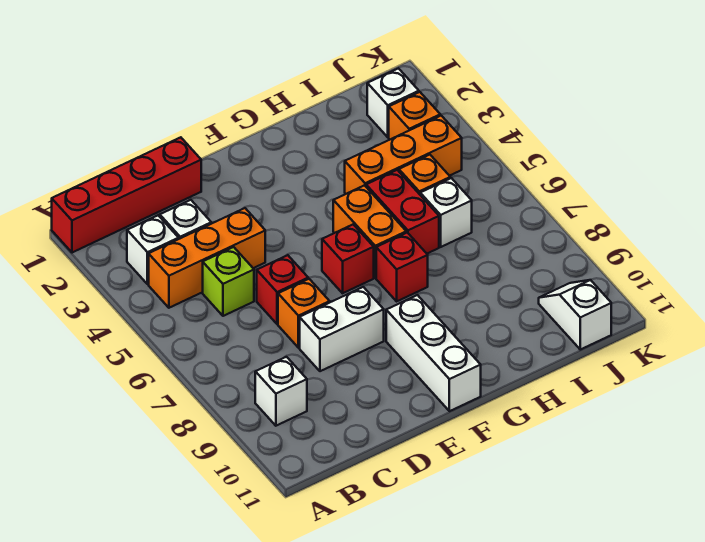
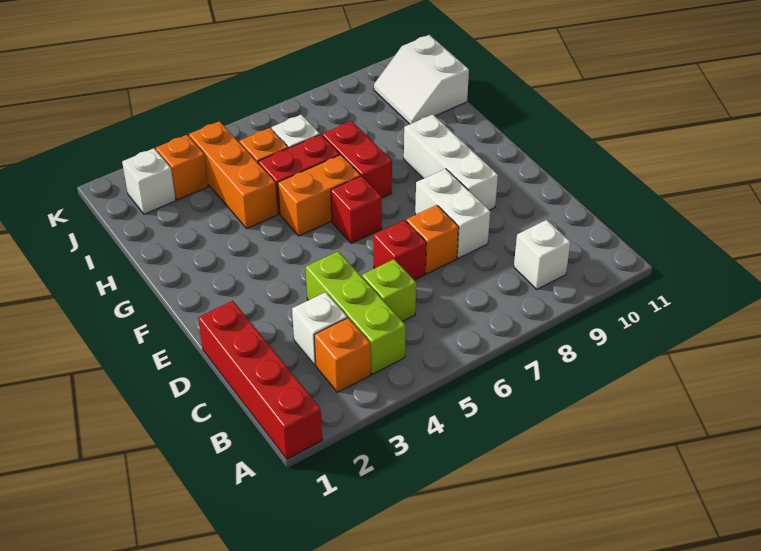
white brick B3 level 1 -> orange brick B3 level 1
orange brick B4:D4 level 1 -> lime brick B4:D4 level 1
white brick F9:F11 level 1 -> white brick E9:G9 level 1
red brick G7 level 1 -> red brick G7:H7 level 1
white slope J10:J11 level 1 top 11 -> white slope I10:J11 level 1 top 11

